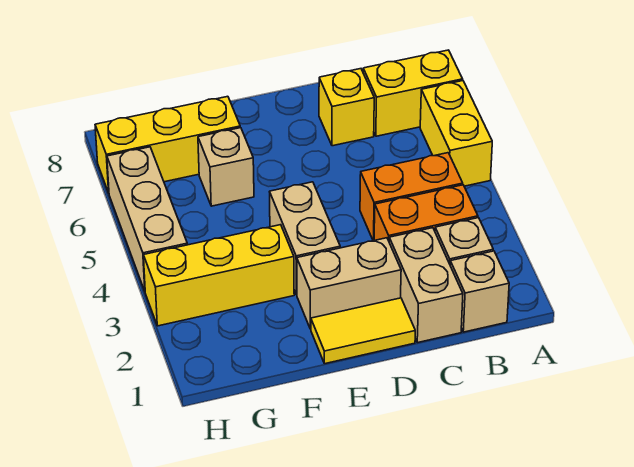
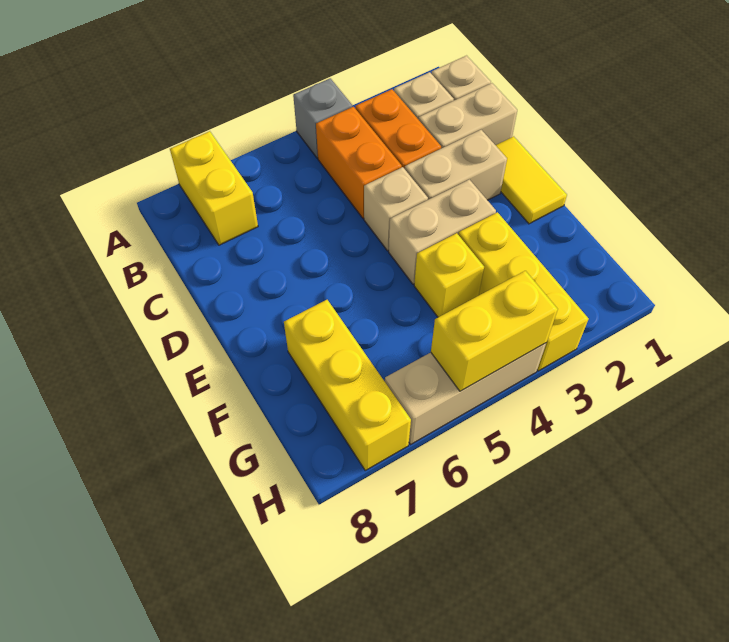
none -> grey brick A4 level 1
yellow brick A5:A6 level 1 -> yellow brick H4:H5 level 2
yellow brick C7 level 1 -> yellow brick F4 level 1
tan brick D2:E2 level 1 -> tan brick D2:D3 level 1
tan brick F6 level 1 -> tan brick D4 level 1

